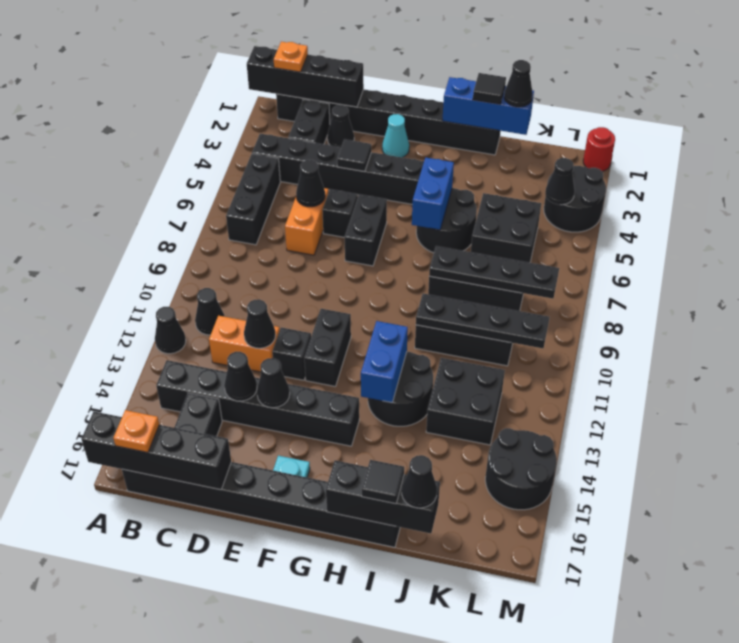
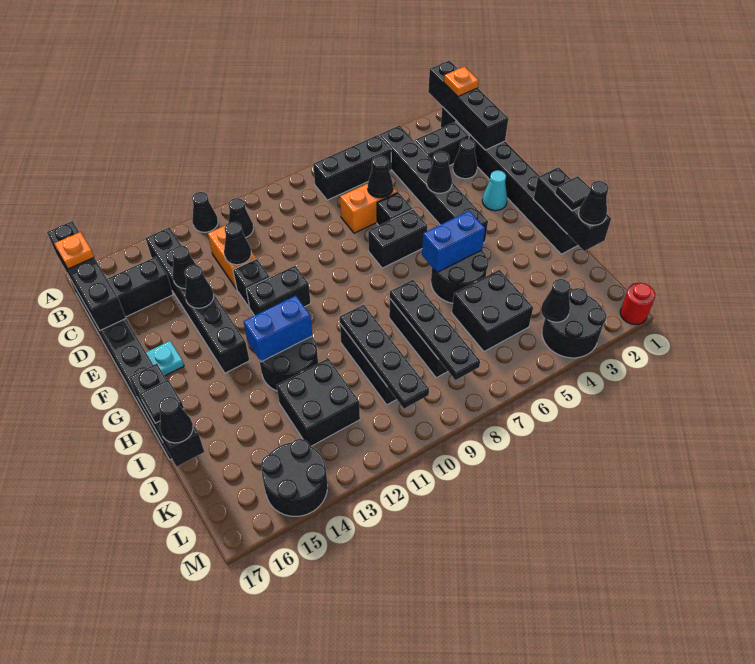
black tile E4 level 2 -> black cone E4 level 2
blue brick H1:J1 level 2 -> black brick H1:J1 level 2

